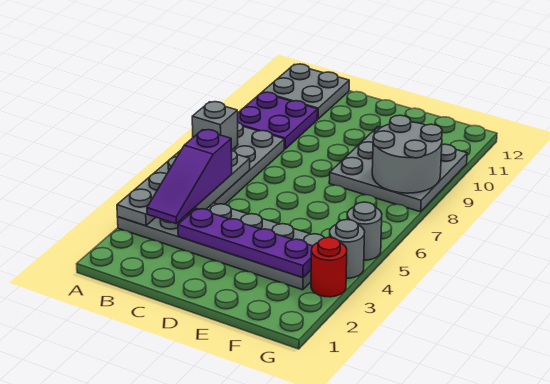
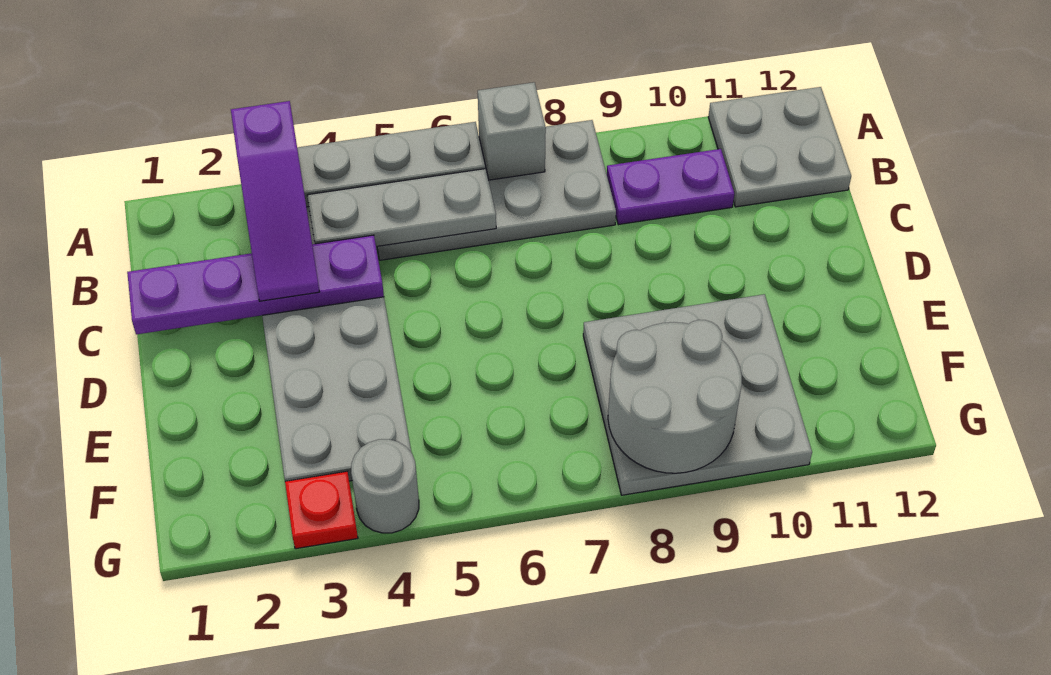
purple plate A9:B10 level 1 -> purple plate B9:B10 level 1
purple slope B3:B5 level 3 top 5 -> purple slope A3:C3 level 3 top A
purple plate C3:F3 level 2 -> purple plate C1:C4 level 2
red round brick G3 level 1 -> red plate G3 level 1
grey round brick G5 level 1 -> none

